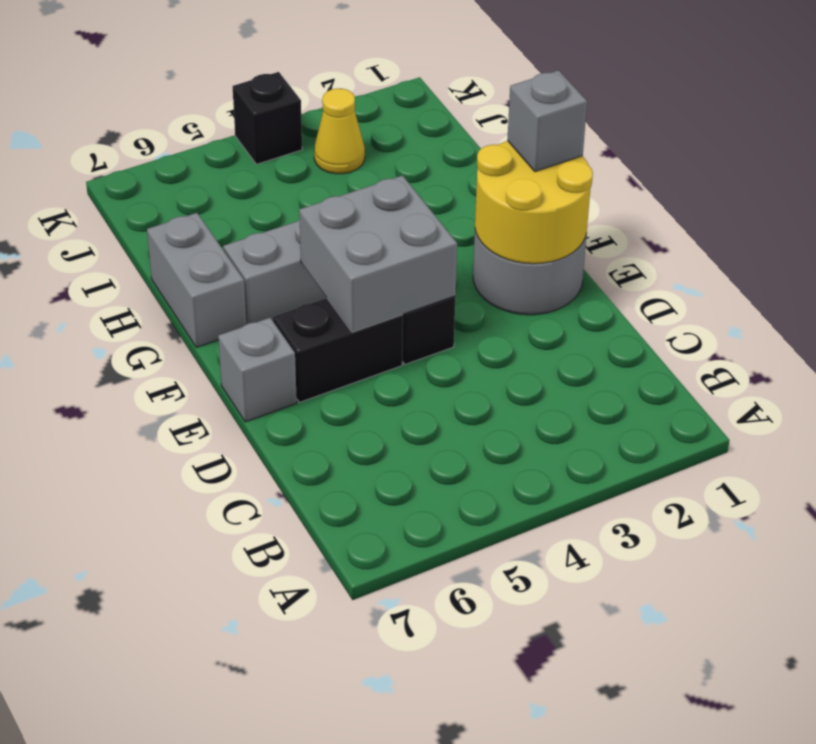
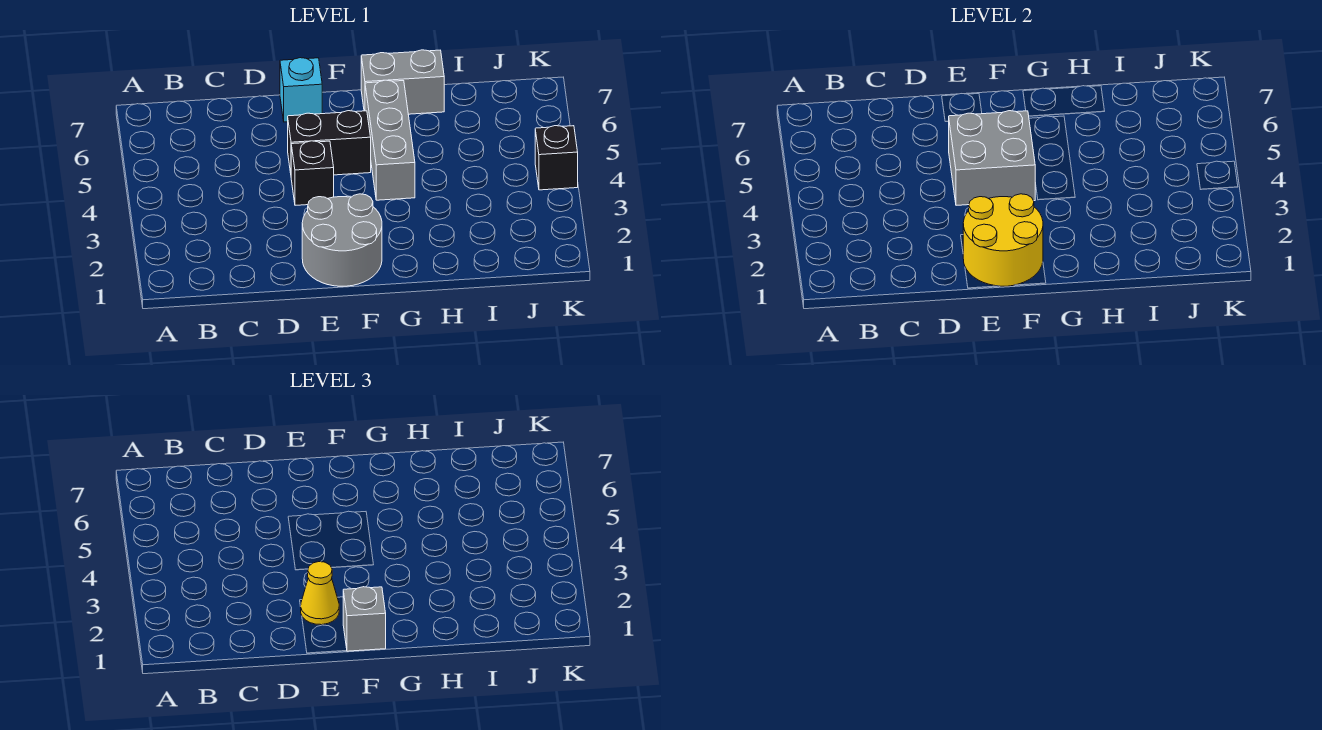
black brick E5:E6 level 1 -> black brick E5:F5 level 1
grey brick E7 level 1 -> cyan brick E7 level 1
yellow cone J3 level 1 -> yellow cone E2 level 3

